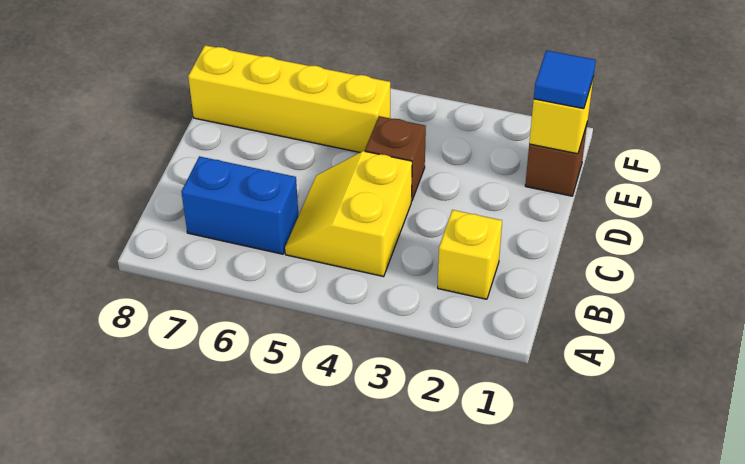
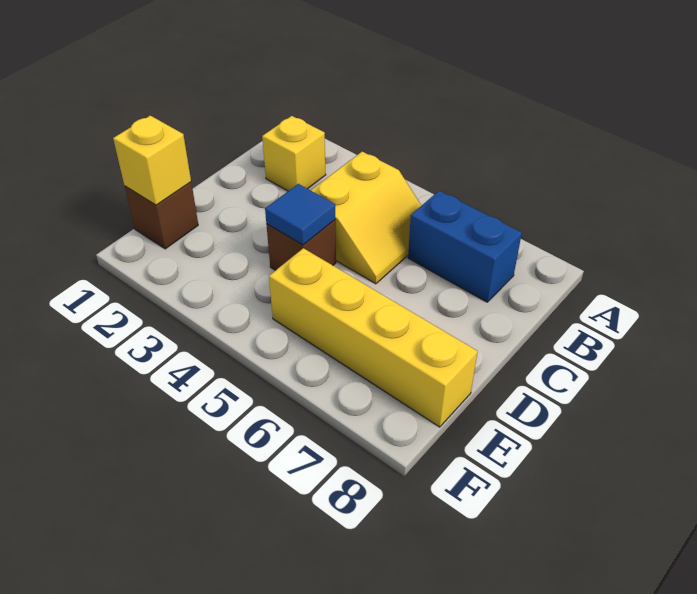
blue tile E1 level 3 -> blue tile D4 level 2

